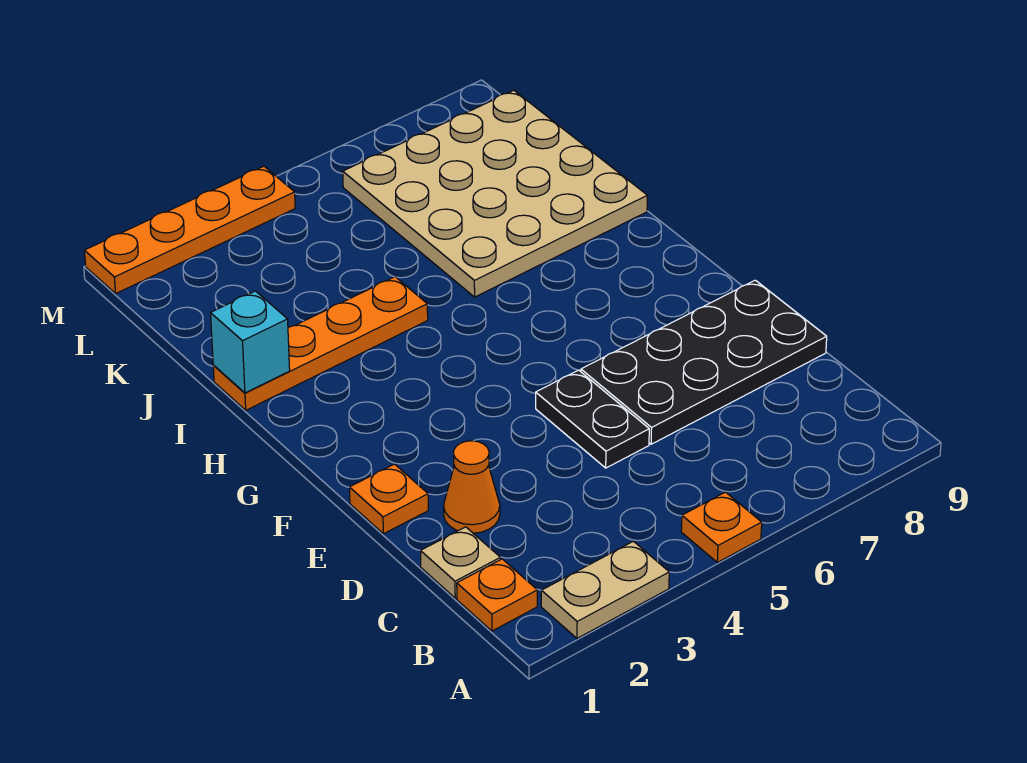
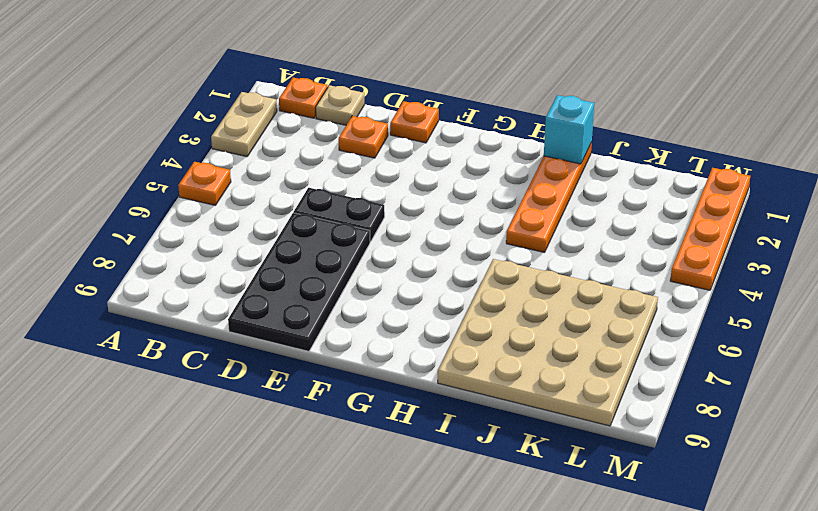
orange cone D2 level 1 -> orange plate D2 level 1

